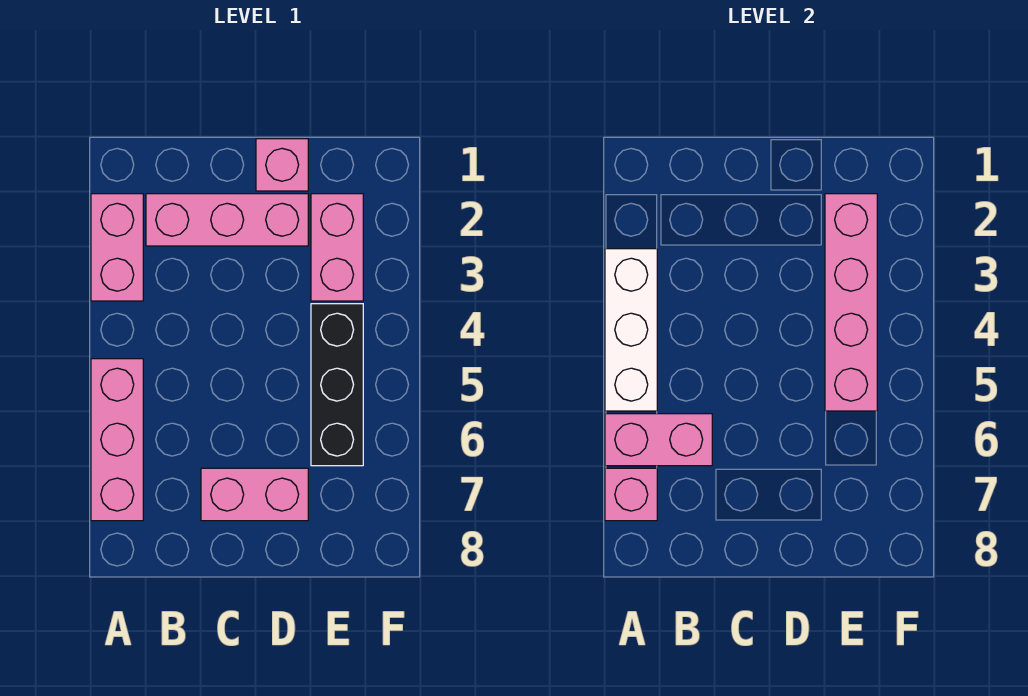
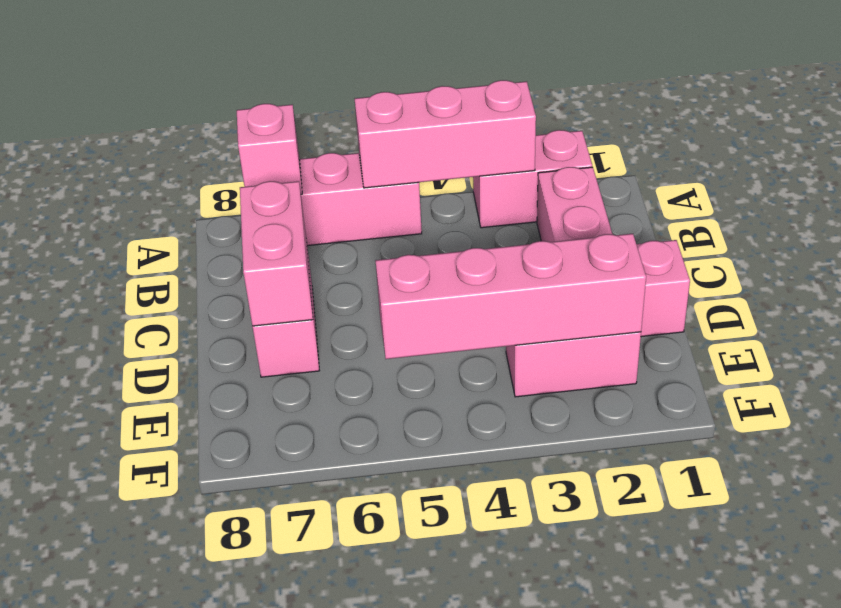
white brick A3:A5 level 2 -> pink brick A3:A5 level 2
pink brick A6:B6 level 2 -> pink brick C7:D7 level 2
black brick E4:E6 level 1 -> none

